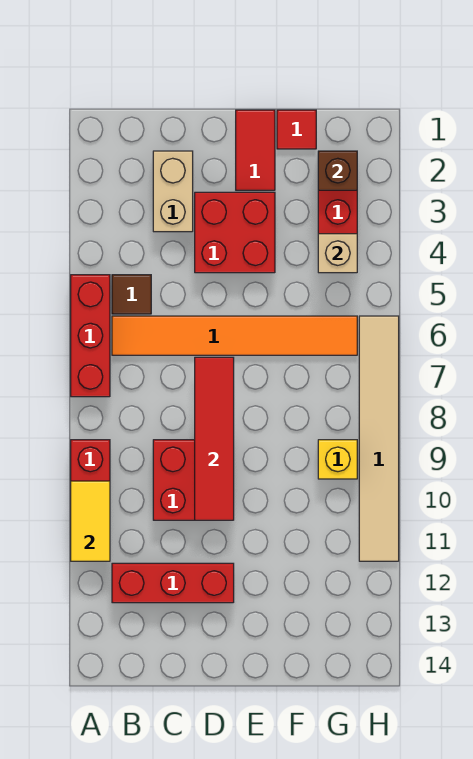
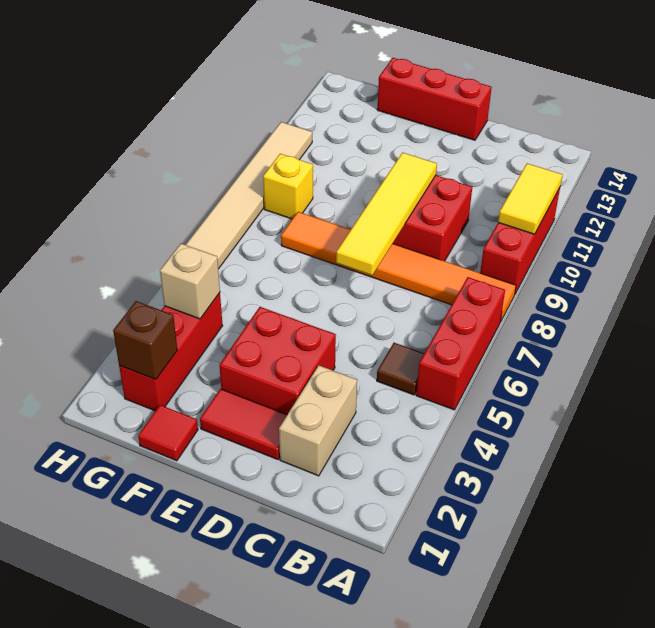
orange tile B6:G6 level 1 -> orange tile A8:F8 level 1
red brick B12:D12 level 1 -> red brick D14:F14 level 1
red tile D7:D10 level 2 -> yellow tile D7:D10 level 2
red tile E1:E2 level 1 -> red tile D2:E2 level 1

